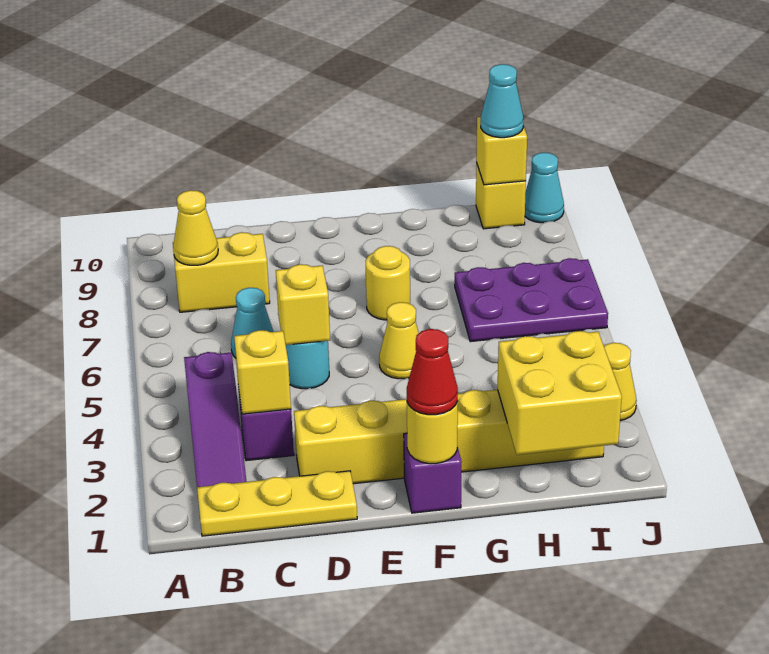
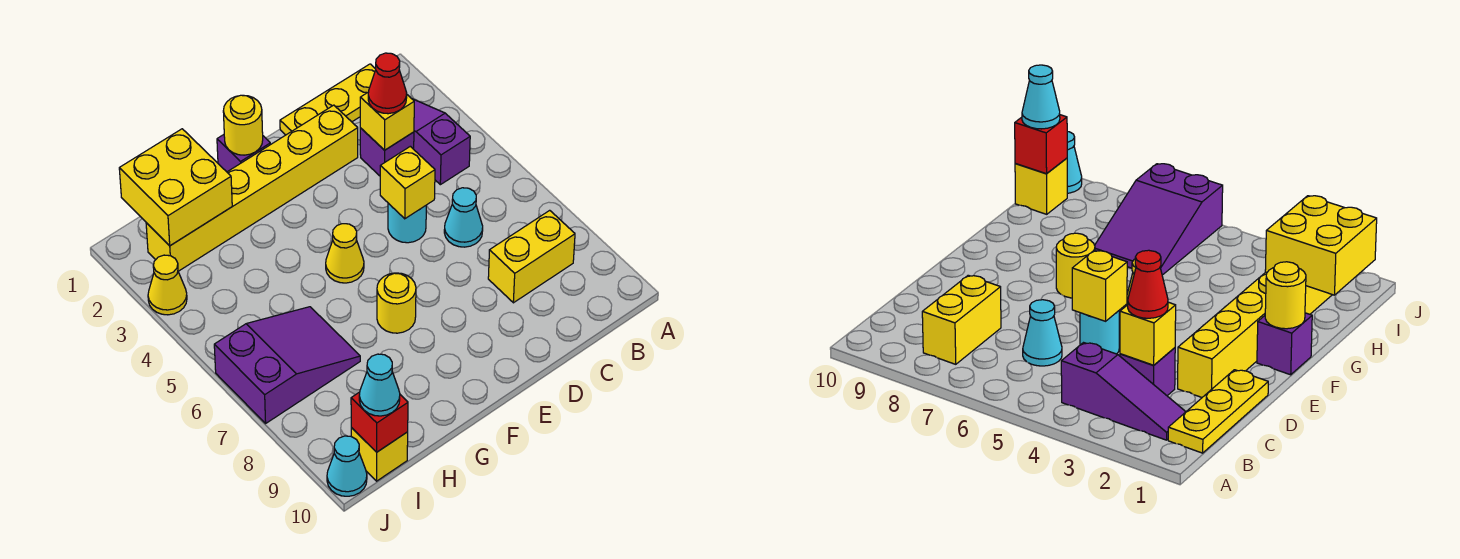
yellow cone B8 level 2 -> none
red cone F1 level 3 -> red cone C3 level 3
purple plate H6:J7 level 1 -> purple slope H6:J7 level 1 top J
yellow brick I10 level 2 -> red brick I10 level 2

